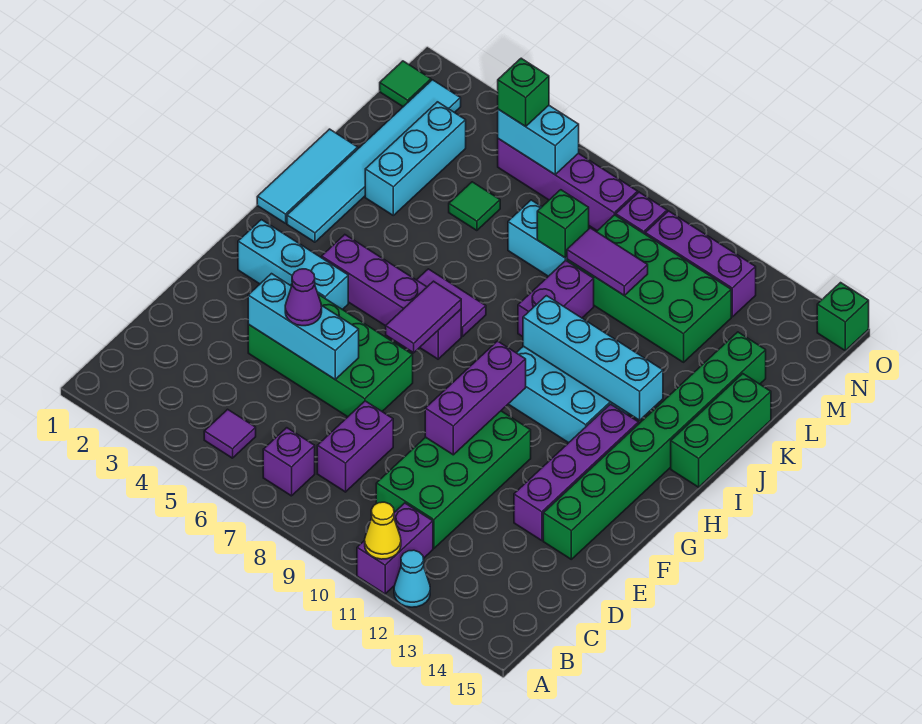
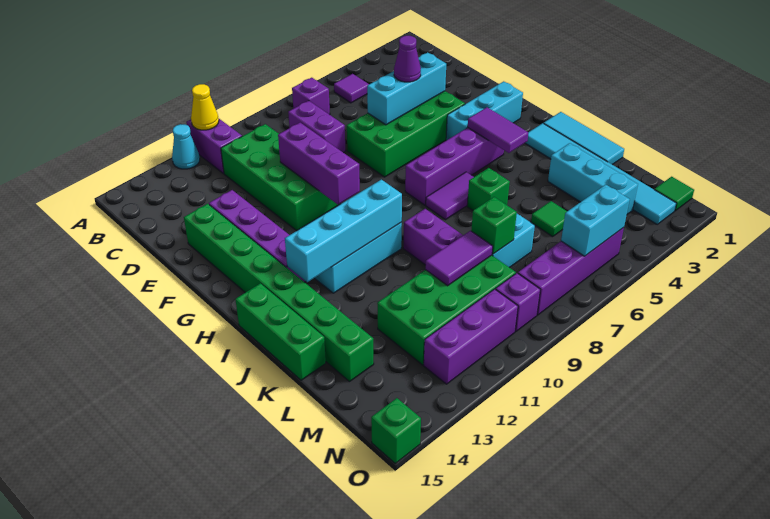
purple tile G7:H7 level 2 -> purple tile H4:I4 level 2
green brick N5 level 3 -> green brick J6 level 1

